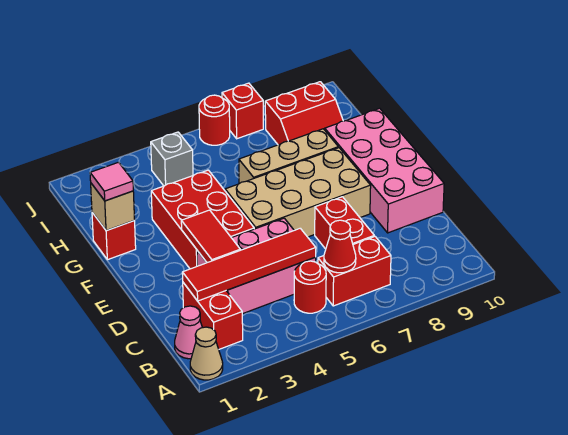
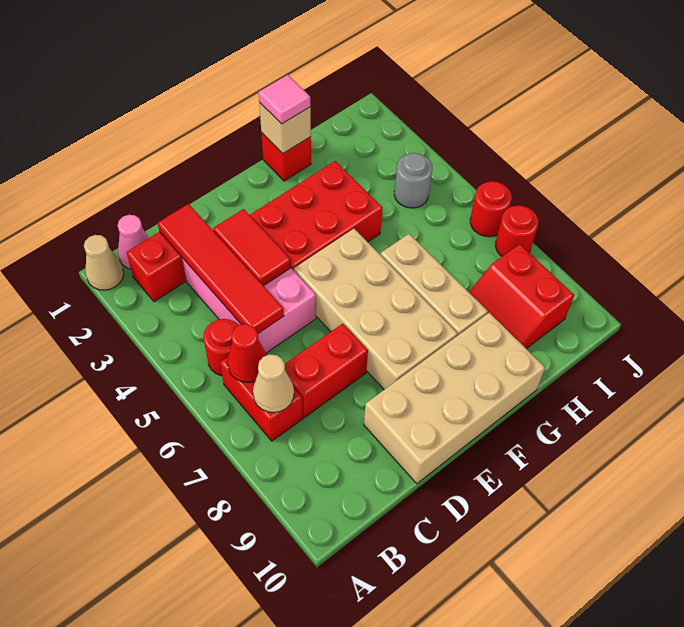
none -> tan cone B7 level 2
red tile D3:E3 level 2 -> red tile D3:D4 level 2
pink brick D9:G10 level 1 -> tan brick D9:G10 level 1
grey brick I4 level 1 -> grey round brick I4 level 1
red brick J7 level 1 -> red round brick J7 level 1

